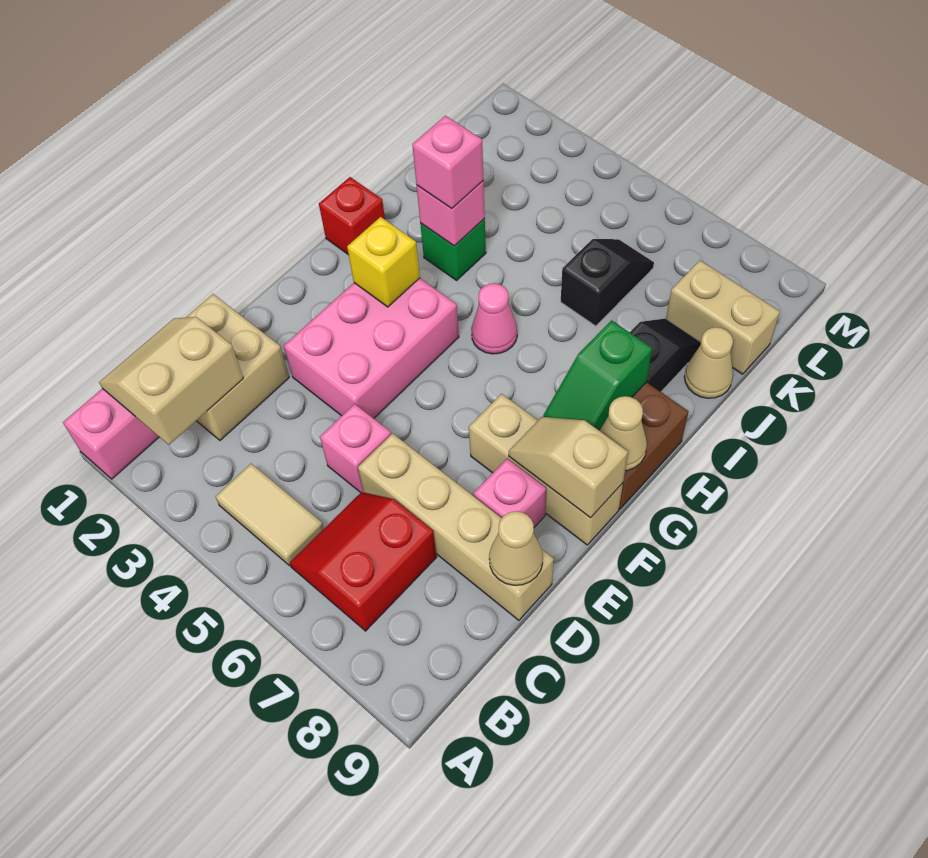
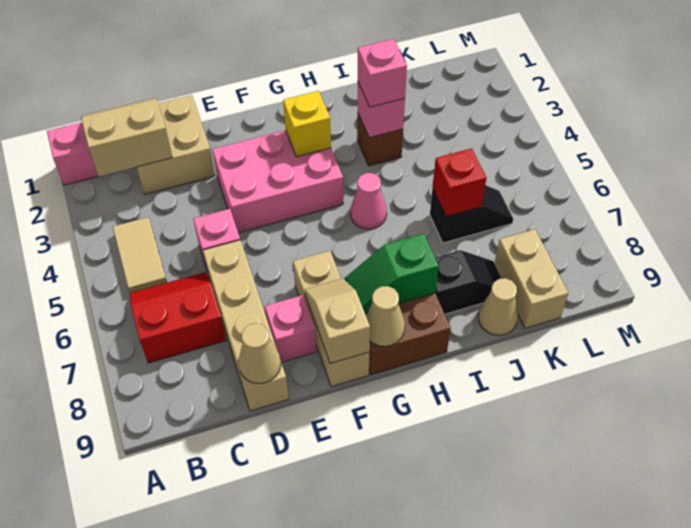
red brick H1 level 1 -> red brick J6 level 2
green brick I3 level 1 -> brown brick I3 level 1

